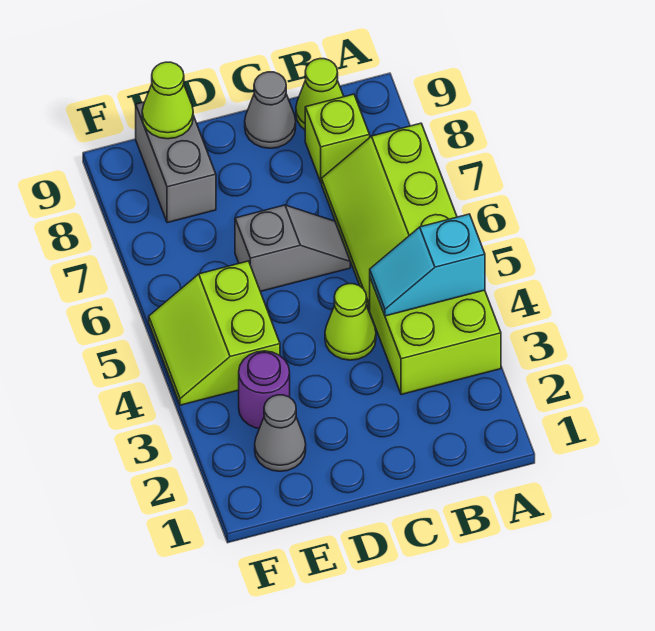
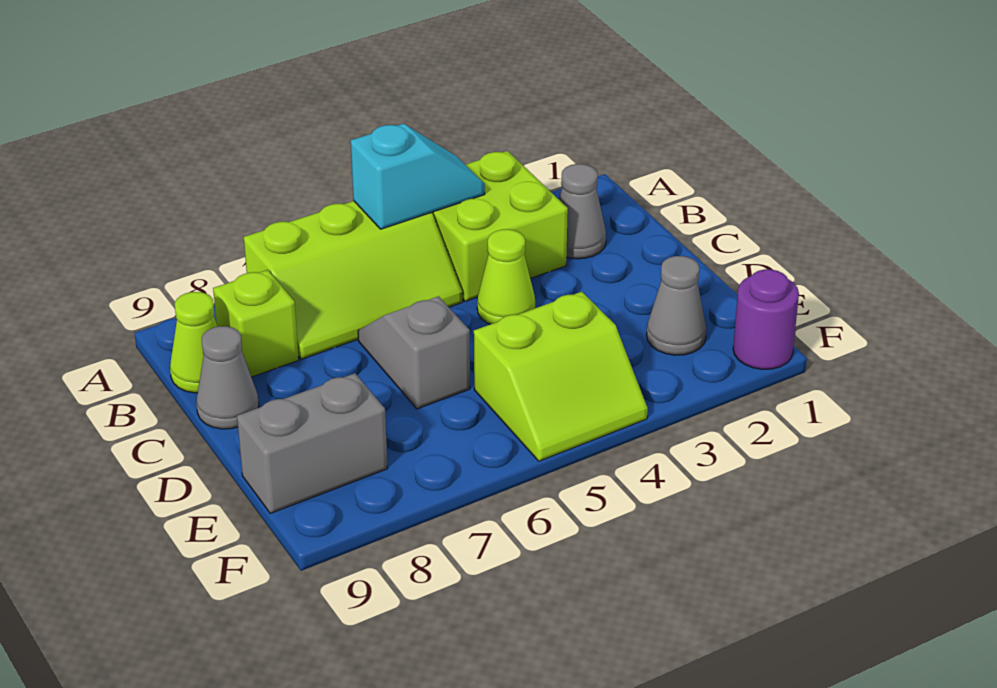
cyan slope A4:B4 level 2 top A -> cyan slope A4:A5 level 2 top 5
none -> grey cone B2 level 1
purple round brick E3 level 1 -> purple round brick F1 level 1
lime cone E9 level 2 -> none

